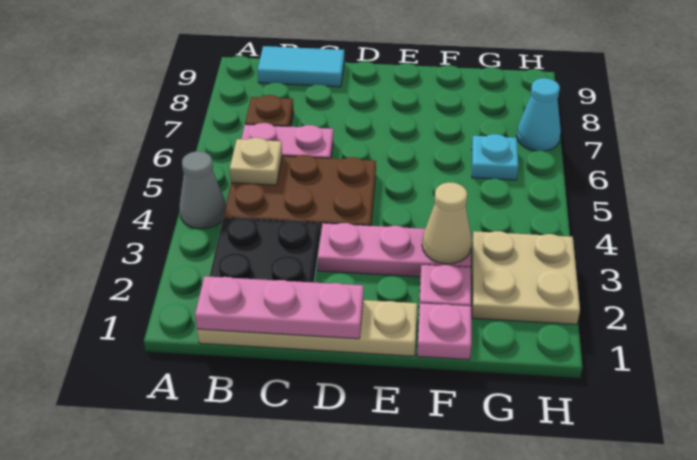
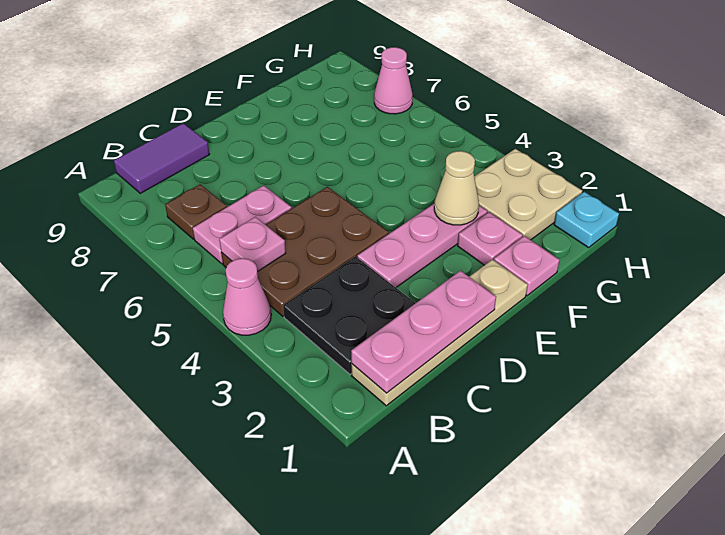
grey cone A4 level 1 -> pink cone A4 level 1
tan plate B5 level 2 -> pink plate B5 level 2
cyan tile B9:C9 level 1 -> purple tile B9:C9 level 1
cyan plate G6 level 1 -> cyan plate H1 level 1
cyan cone H7 level 1 -> pink cone H7 level 1

